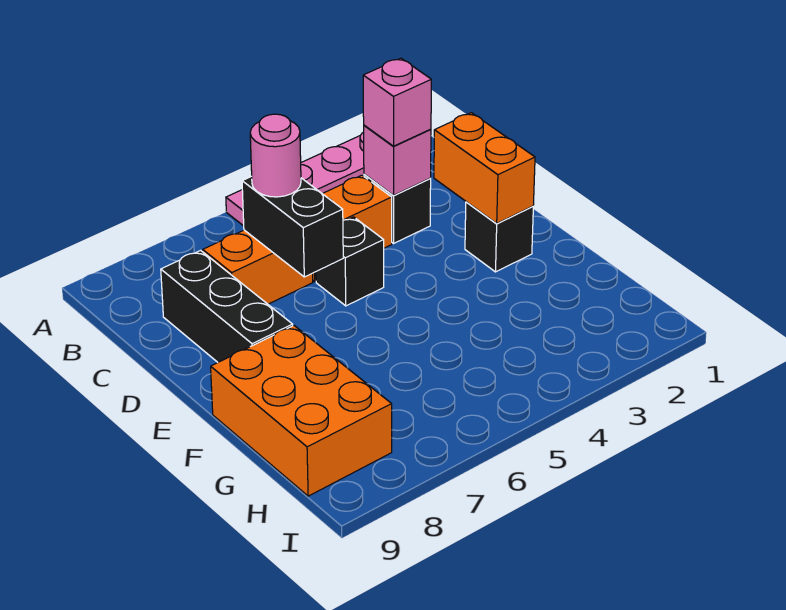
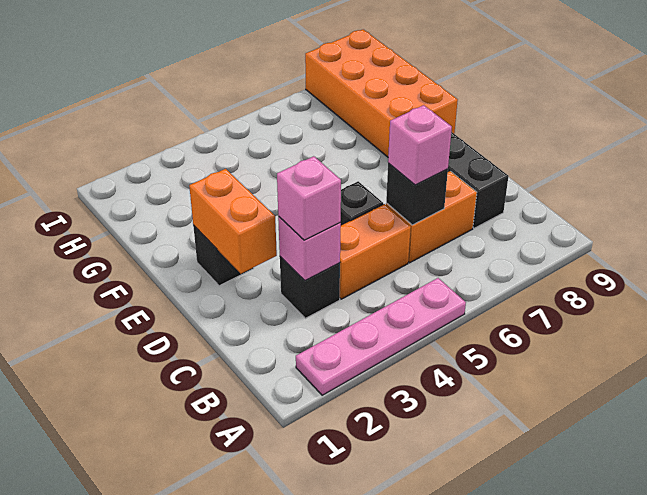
black brick C6:D6 level 2 -> black brick C6 level 2
pink round brick C6 level 3 -> pink brick C6 level 3
orange brick F8:H9 level 1 -> orange brick F8:I9 level 1

